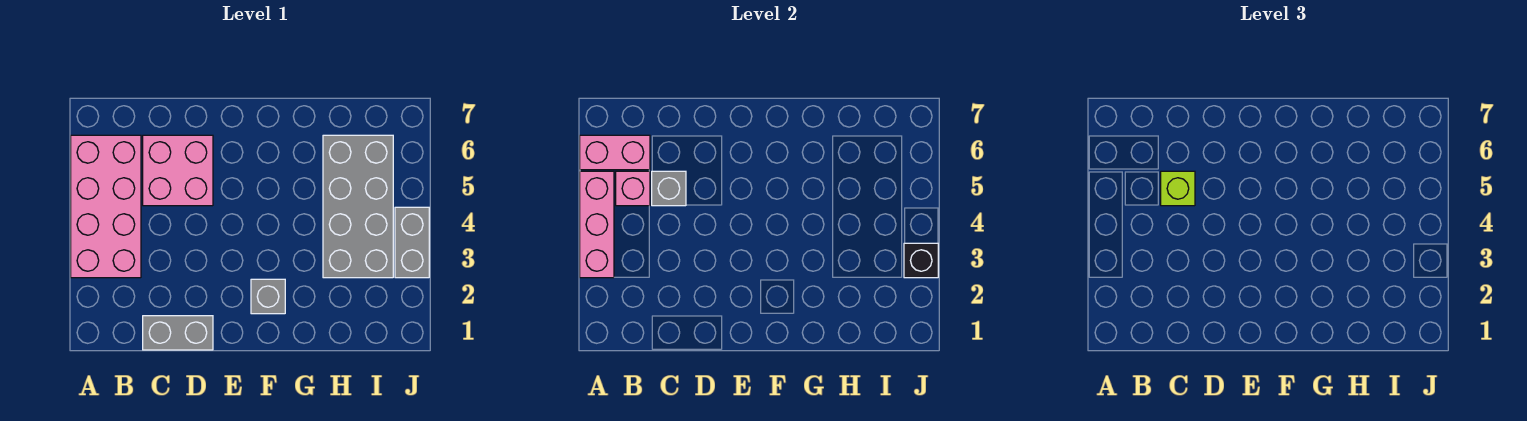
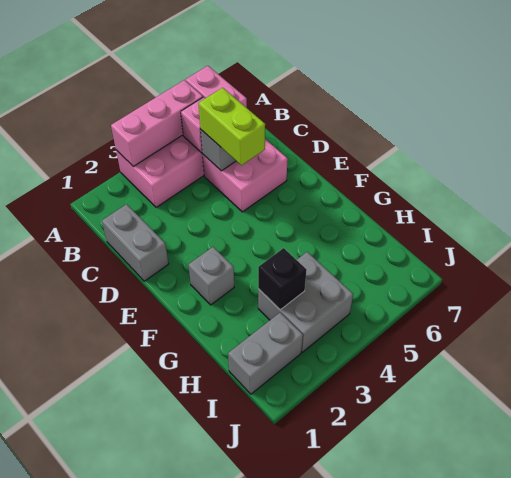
lime brick C5 level 3 -> lime brick C5:D5 level 3
grey brick H3:I6 level 1 -> grey brick H3:I4 level 1
grey brick J3:J4 level 1 -> grey brick I1:I2 level 1
black brick J3 level 2 -> black brick H3 level 2

